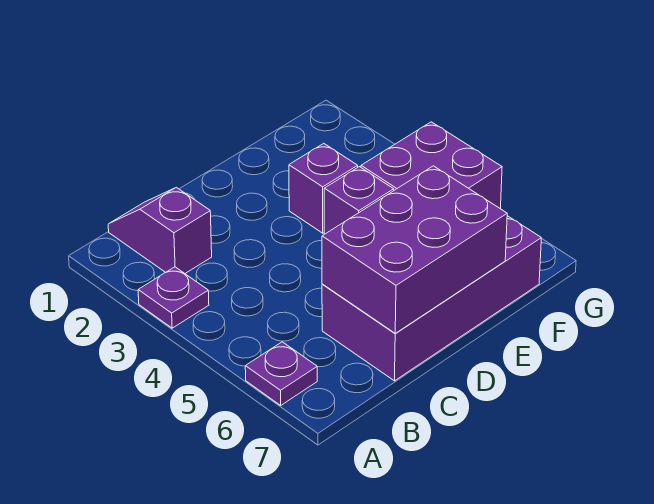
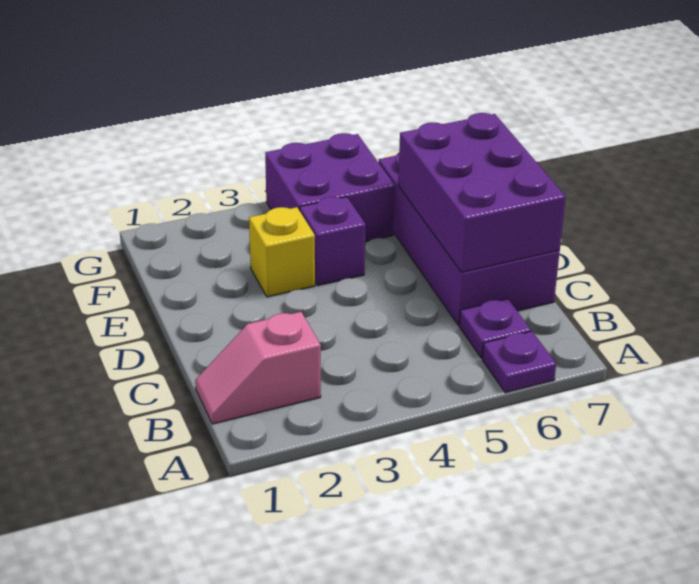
purple plate A3 level 1 -> purple plate B6 level 1
purple slope B1:B2 level 1 top 2 -> pink slope B1:B2 level 1 top 2
purple brick E3 level 1 -> yellow brick E3 level 1

